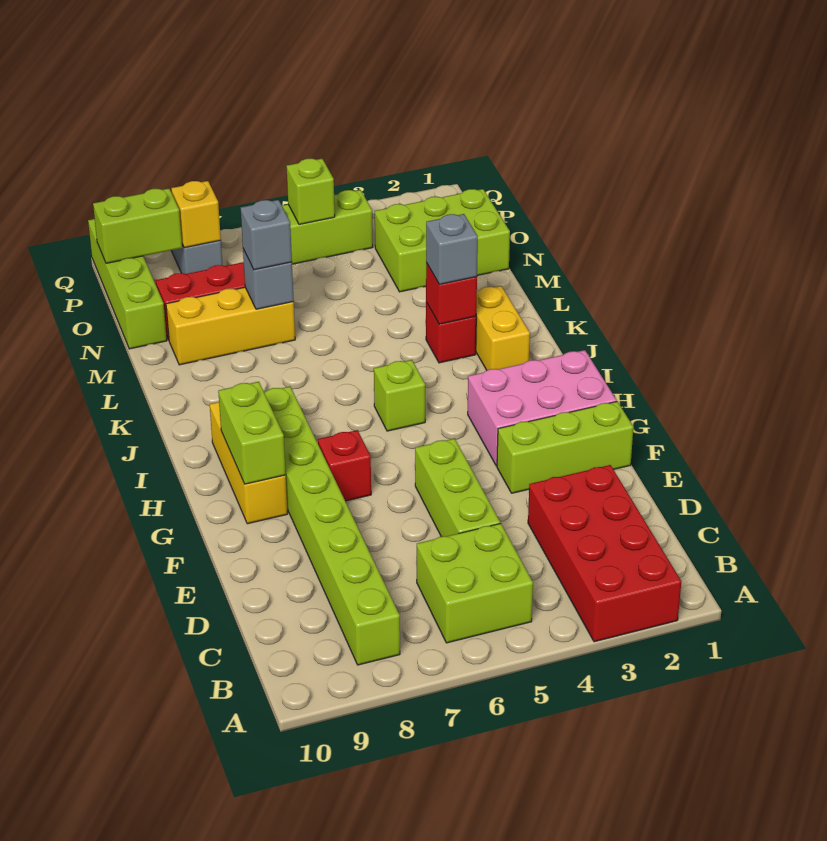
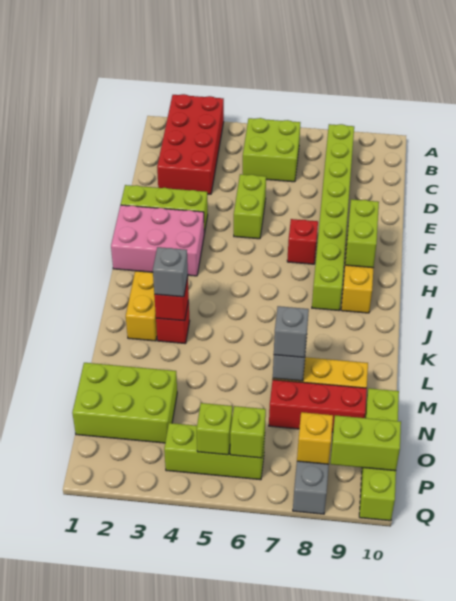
lime brick D5:F5 level 1 -> lime brick E5:F5 level 1
lime brick I5 level 1 -> lime brick P6 level 2

